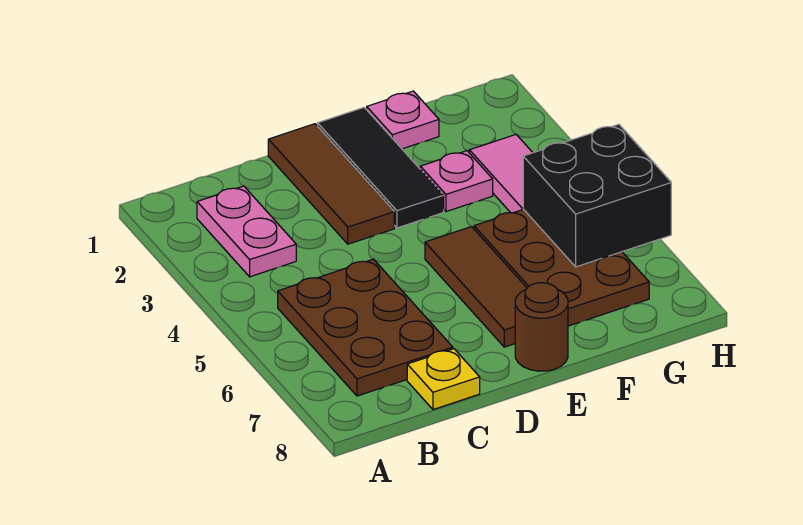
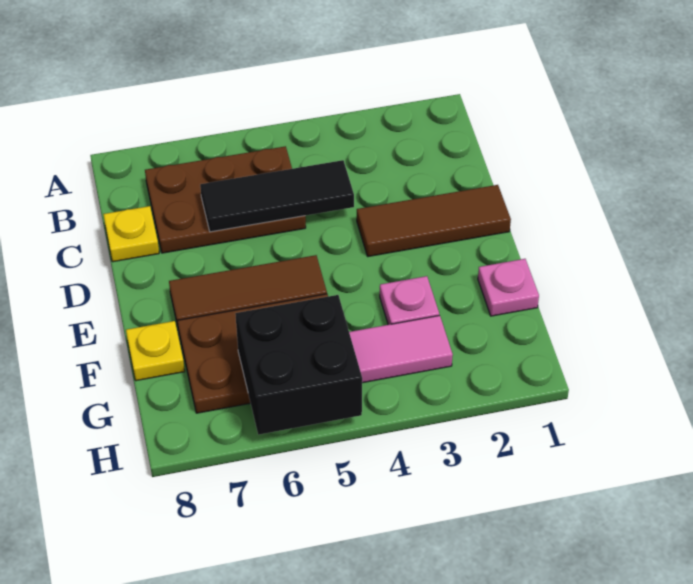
pink plate B2:B3 level 1 -> none
black tile E1:E3 level 1 -> black tile C4:C6 level 2
brown round brick E8 level 1 -> none
none -> yellow plate F8 level 1

